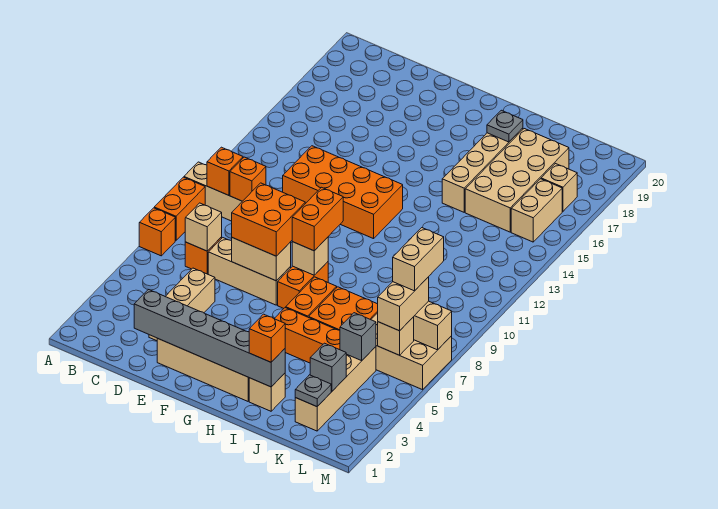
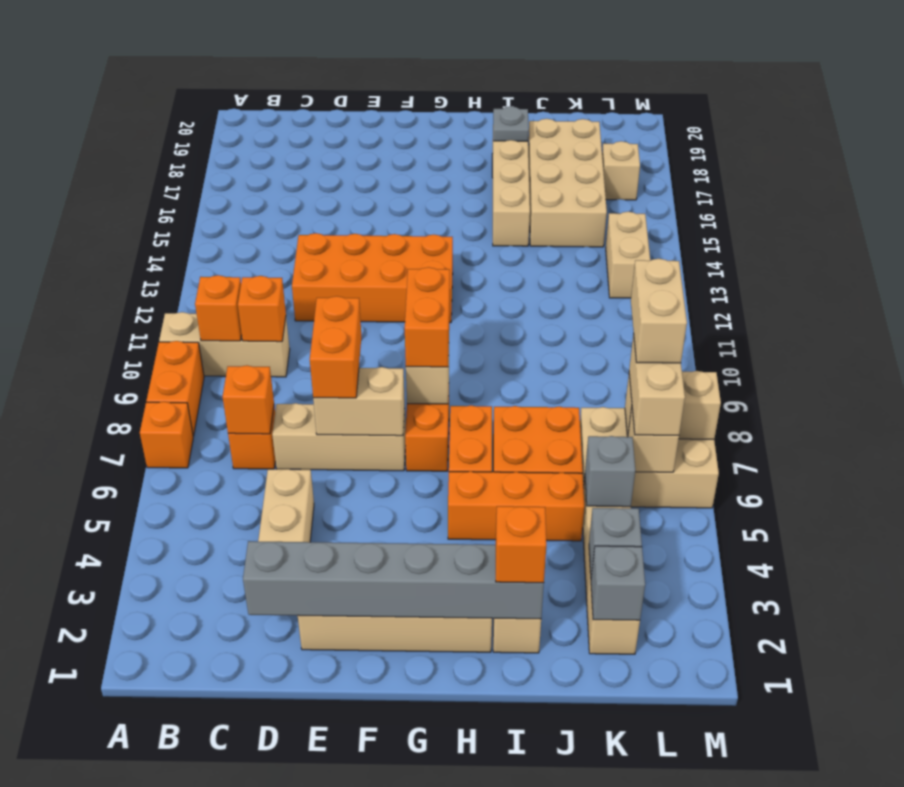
tan brick C7 level 2 -> orange brick C7 level 2
orange brick E7:F8 level 3 -> orange brick E7:E8 level 3
grey plate K2 level 2 -> grey brick K2 level 2
tan brick L15:L16 level 1 -> tan brick L13:L14 level 1

